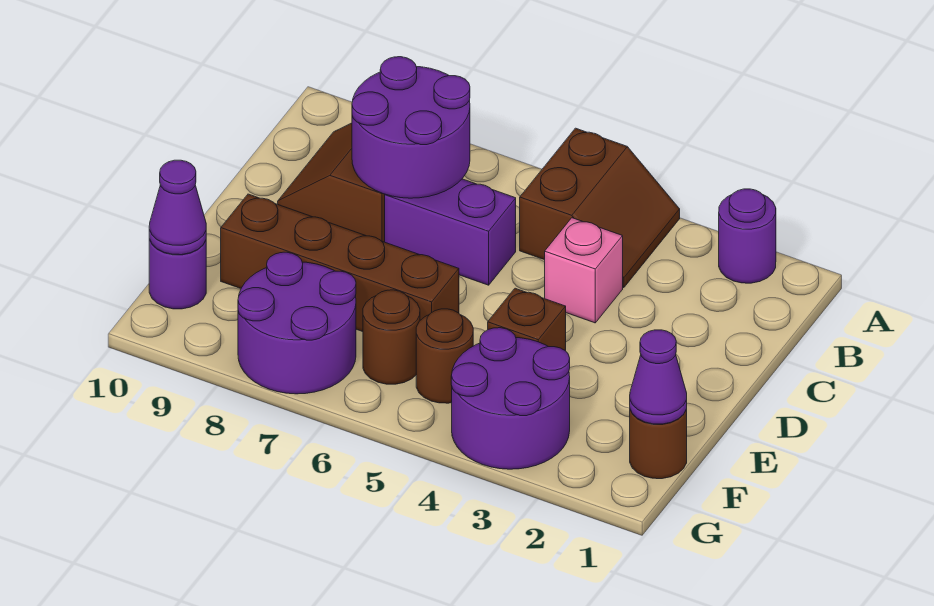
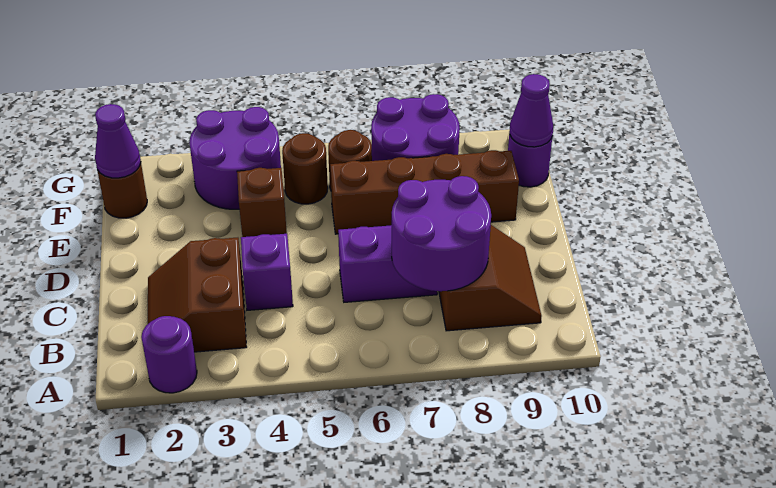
brown slope A4:B5 level 1 top 5 -> brown slope B2:C3 level 1 top 3
pink brick C4 level 1 -> purple brick C4 level 1

